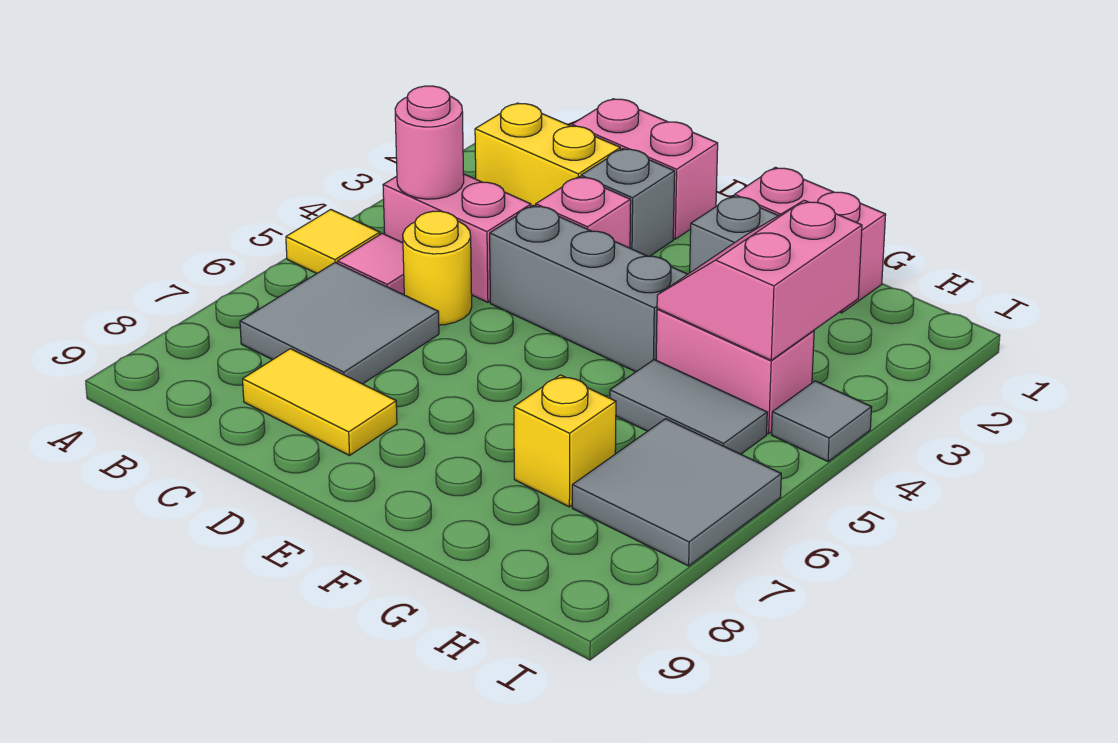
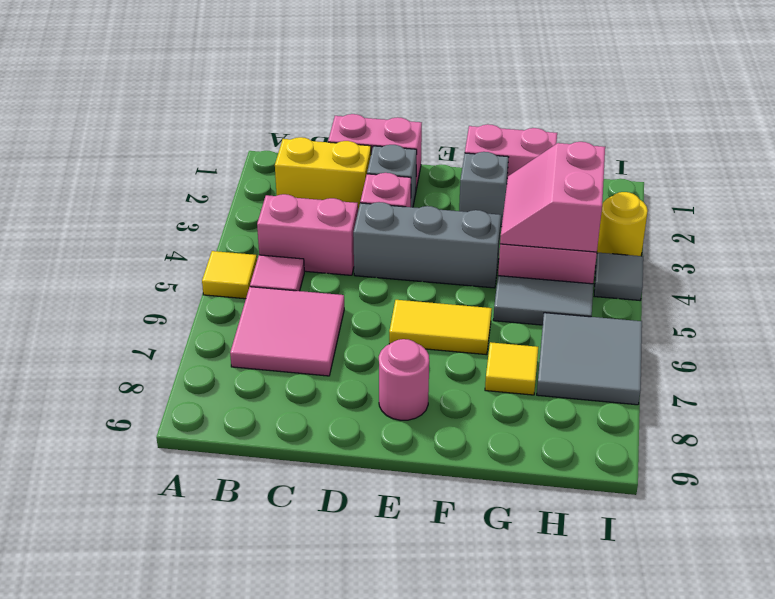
pink round brick B4 level 2 -> pink round brick E8 level 1
grey tile B6:C7 level 1 -> pink tile B6:C7 level 1
yellow round brick C5 level 1 -> yellow round brick I3 level 1
yellow tile C8:D8 level 1 -> yellow tile E6:F6 level 1
yellow brick G7 level 1 -> yellow tile G7 level 1

